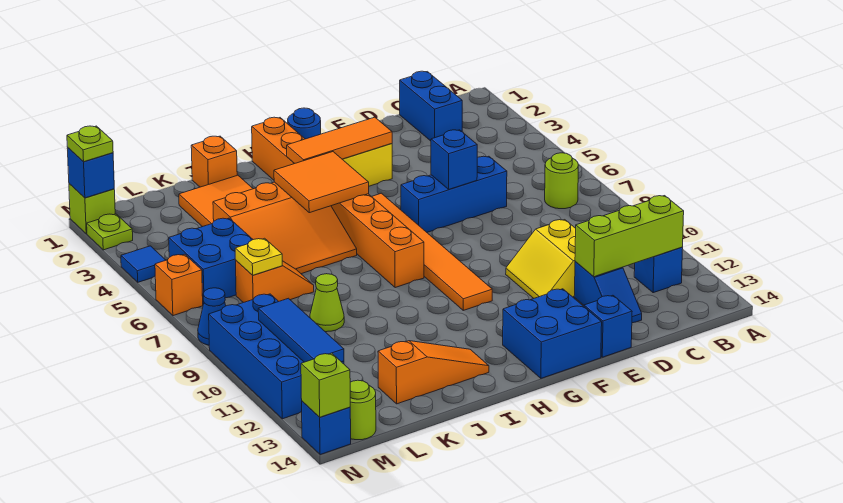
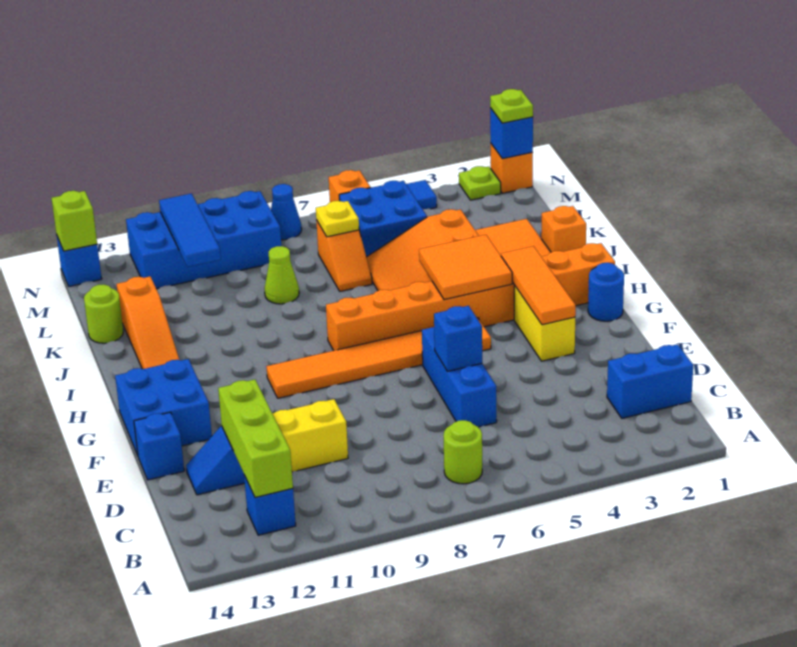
blue tile M10:M12 level 2 -> blue tile L11:N11 level 2
lime round brick M14 level 1 -> lime round brick K14 level 1
lime brick N1 level 1 -> orange brick N1 level 1

